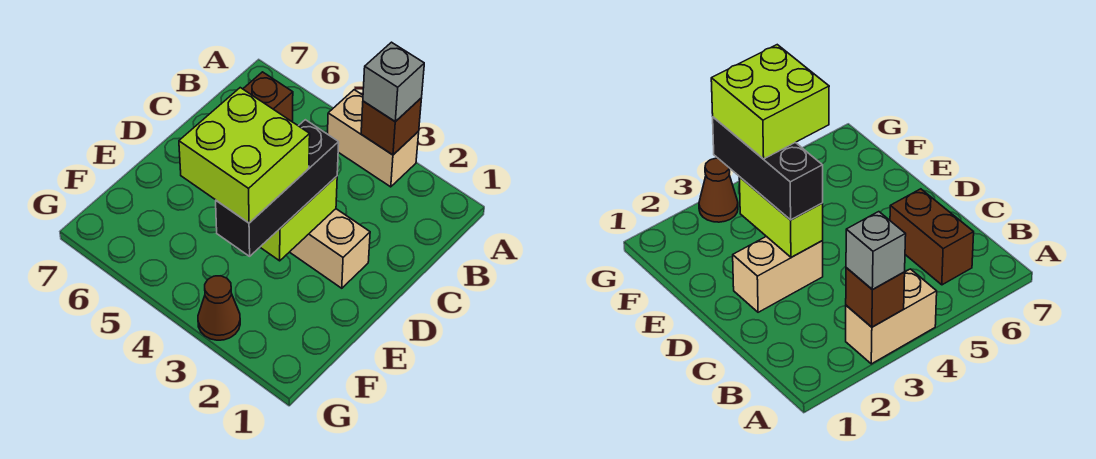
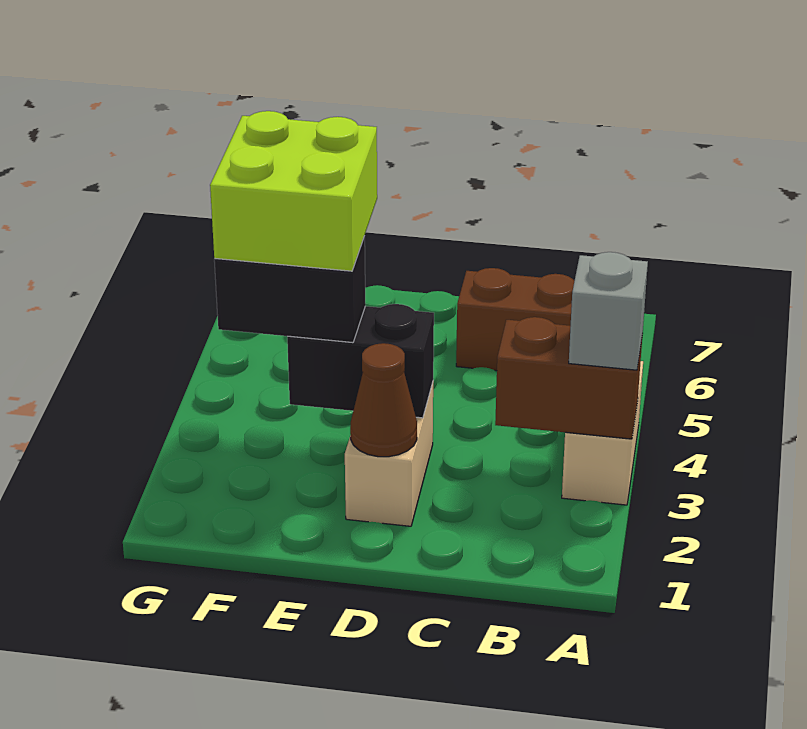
brown brick A3 level 2 -> brown brick A3:B3 level 2
lime brick D3:E3 level 2 -> black brick D3:E3 level 2
black brick D3:F3 level 3 -> black brick E3:F3 level 3
brown cone G3 level 1 -> brown cone D2 level 2

